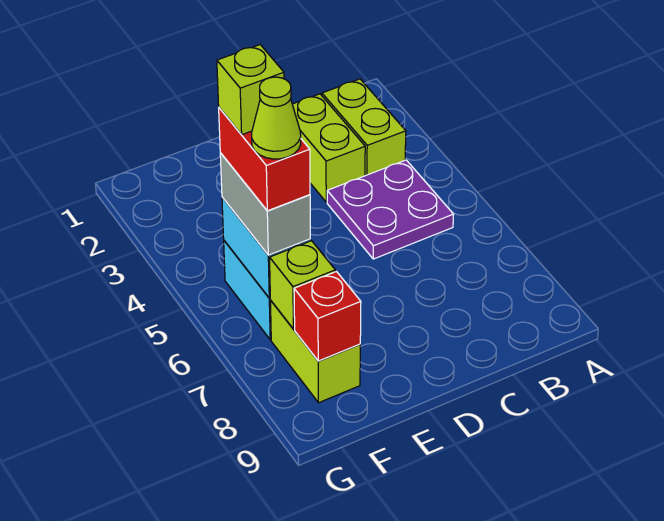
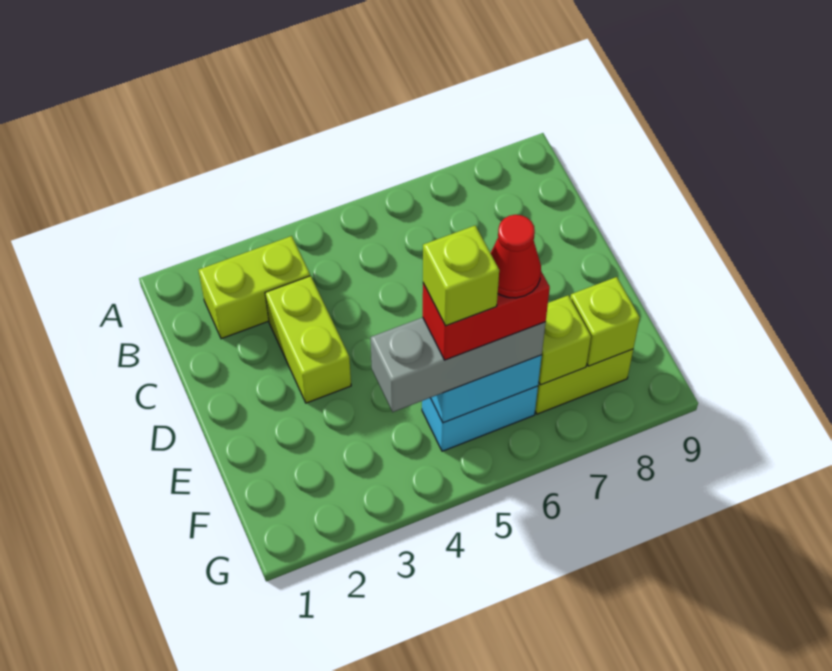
purple plate B4:C5 level 1 -> none
lime brick C2:C3 level 1 -> lime brick C3:D3 level 1
grey brick F5:F6 level 3 -> grey brick F4:F6 level 3
lime cone F6 level 5 -> red cone F6 level 5
red brick F8 level 2 -> lime brick F8 level 2

